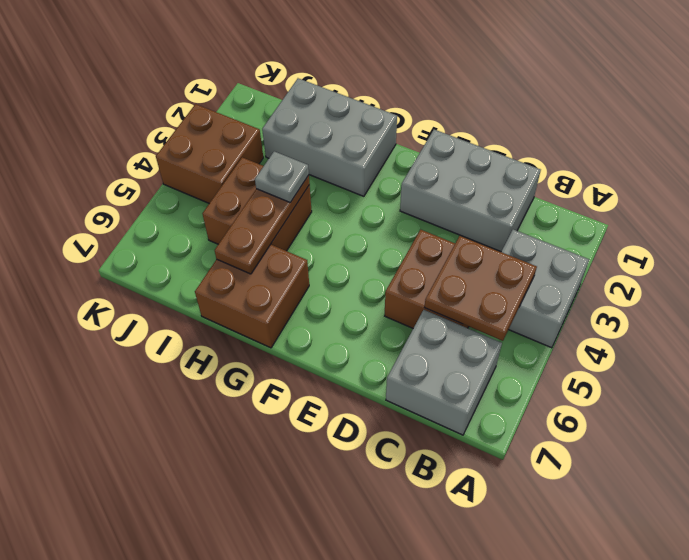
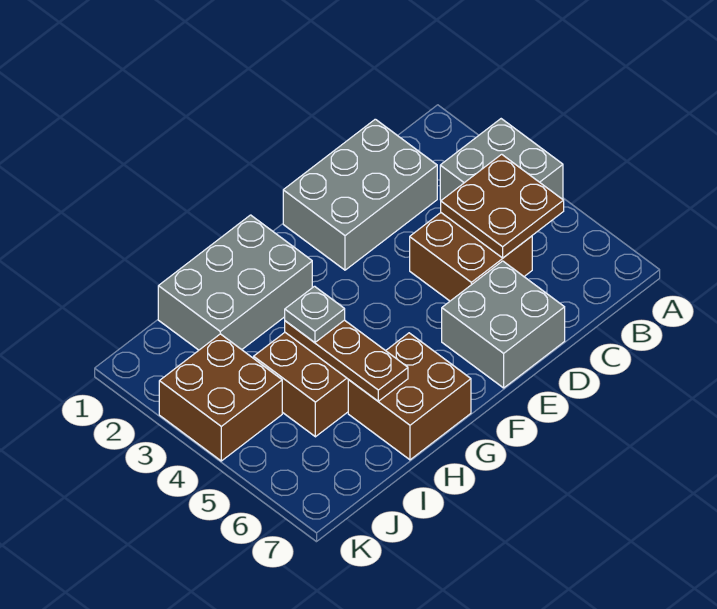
grey brick B6:C7 level 1 -> grey brick D6:E7 level 1

